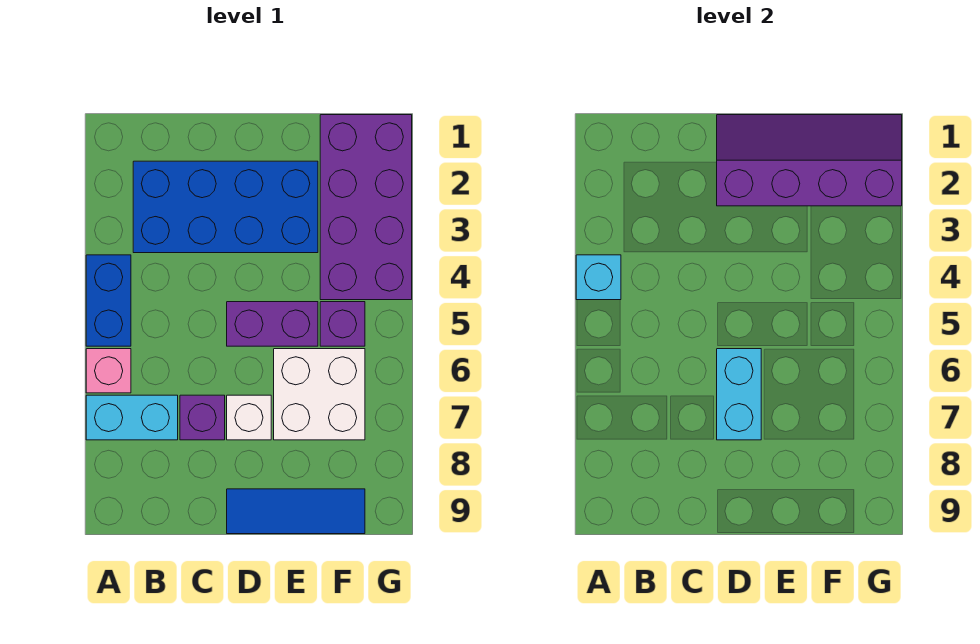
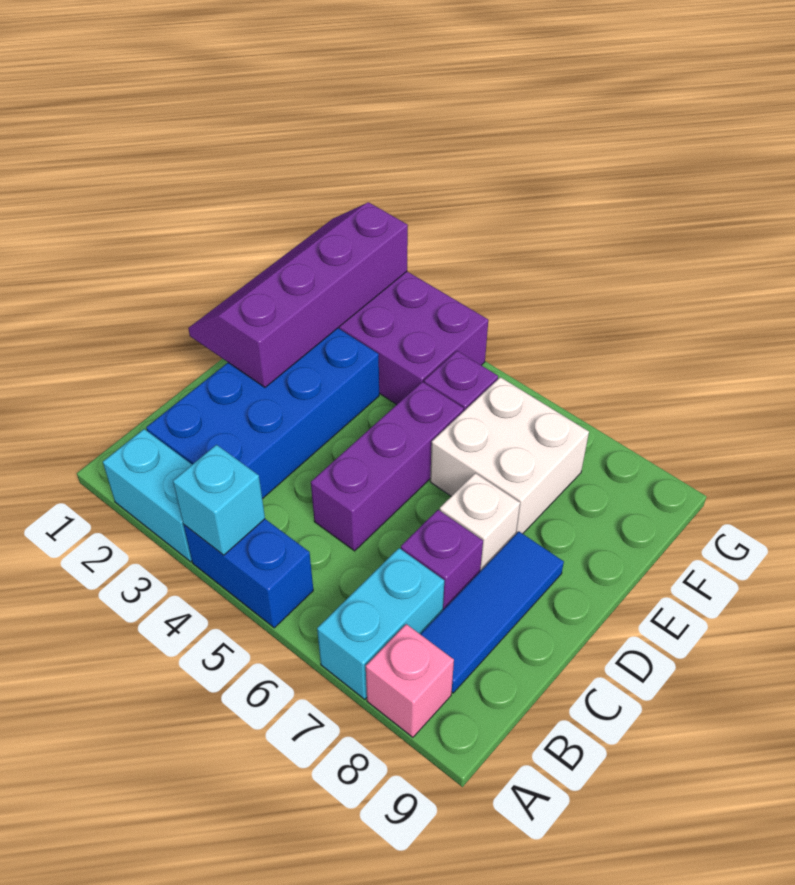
pink brick A6 level 1 -> pink brick A8 level 1
purple brick D5:E5 level 1 -> purple brick C5:E5 level 1
cyan brick D6:D7 level 2 -> cyan brick A2:A3 level 1
blue tile D9:F9 level 1 -> blue tile B8:D8 level 1

